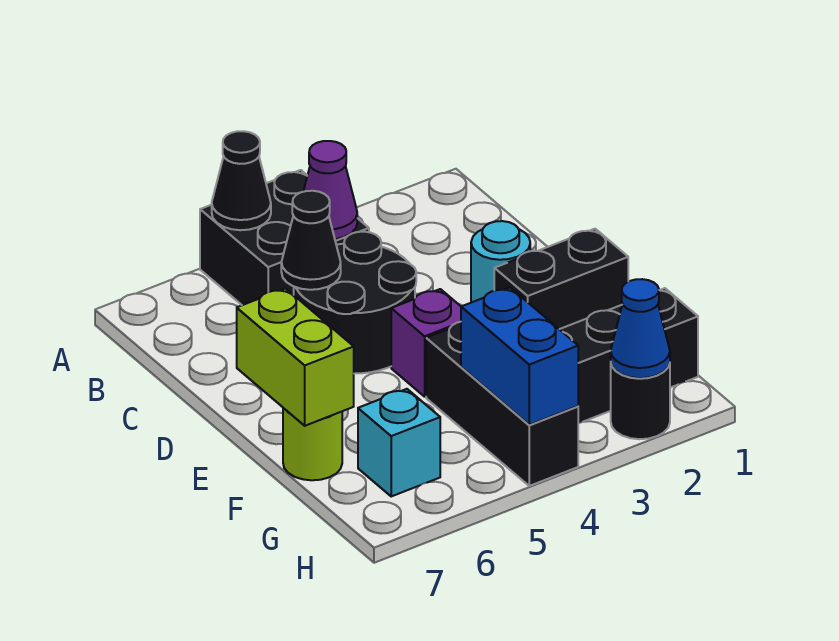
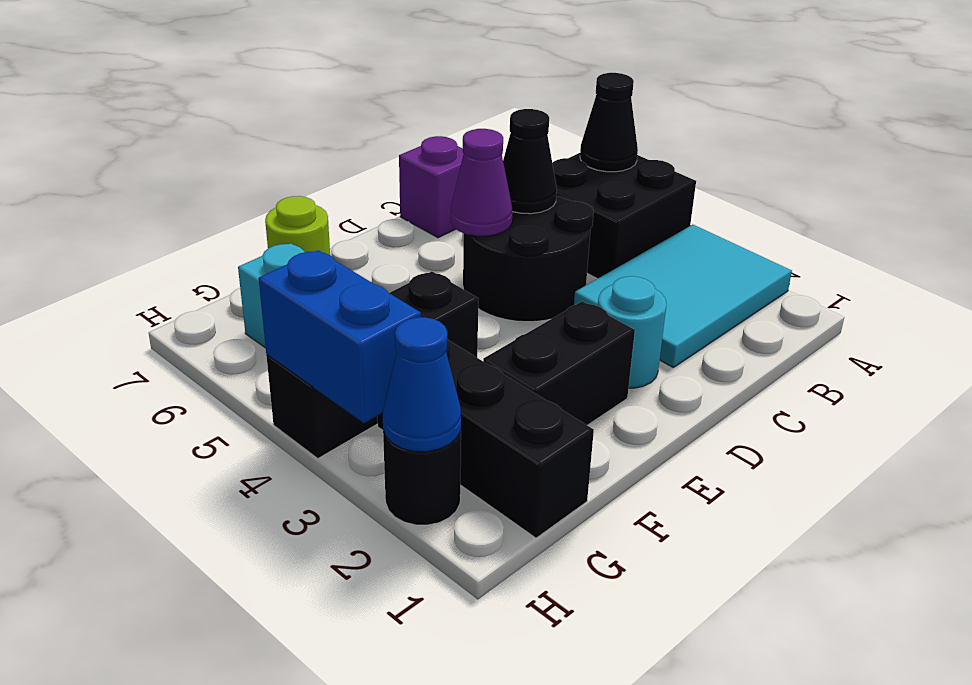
none -> cyan tile A2:C3 level 1
purple cone B4 level 2 -> purple cone D5 level 2
black brick E1:E2 level 1 -> black brick E2:F2 level 1
purple brick E4 level 1 -> purple brick C7 level 1
lime brick E7:F7 level 2 -> none
blue brick G4:H4 level 2 -> blue brick H3:H4 level 2

